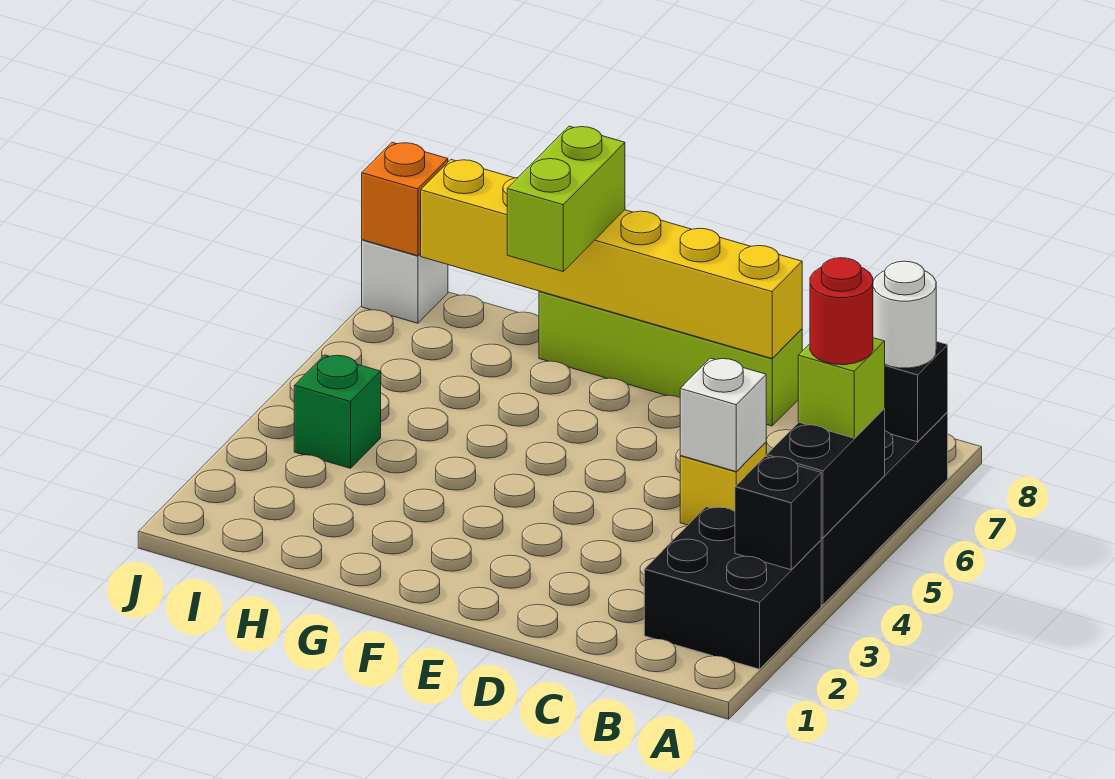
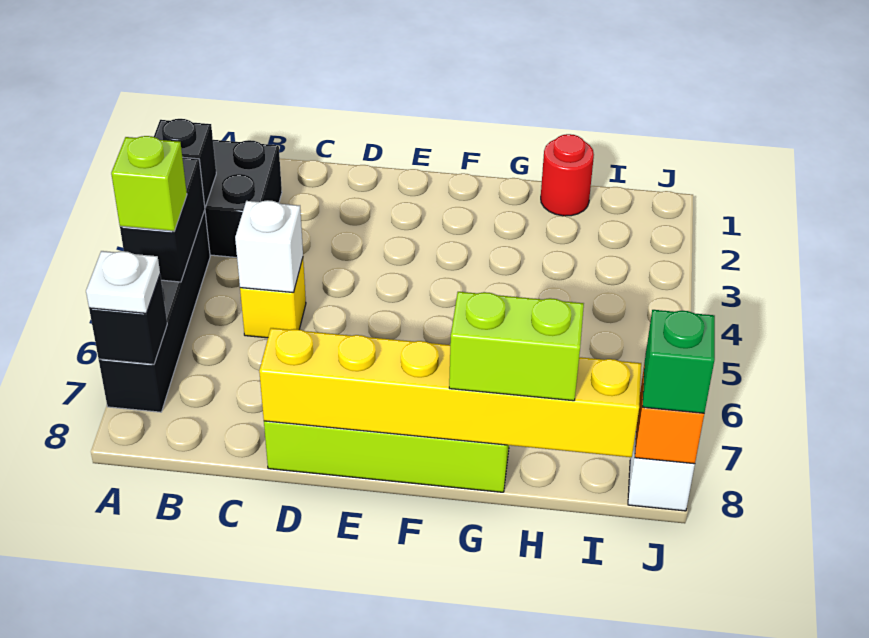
red round brick A5 level 4 -> red round brick H1 level 1
white round brick A7 level 3 -> white plate A7 level 3
lime brick G7:G8 level 3 -> lime brick G8:H8 level 3
green brick I4 level 1 -> green brick J8 level 3

